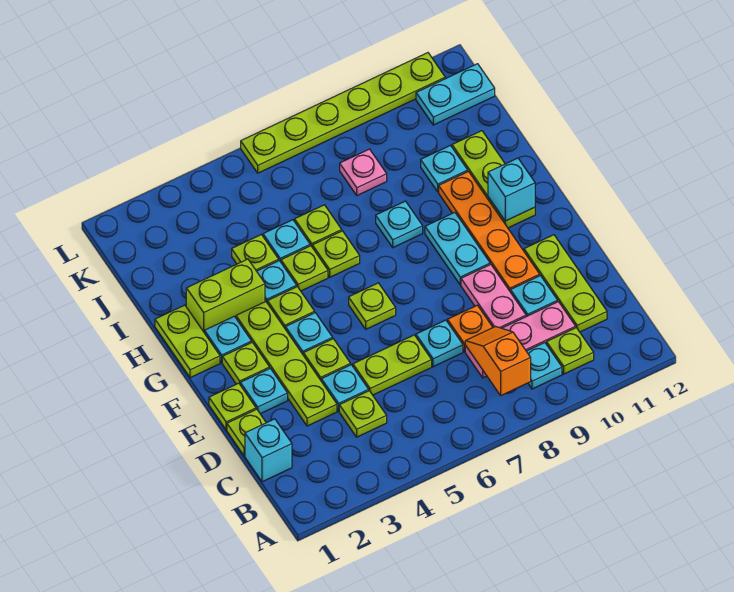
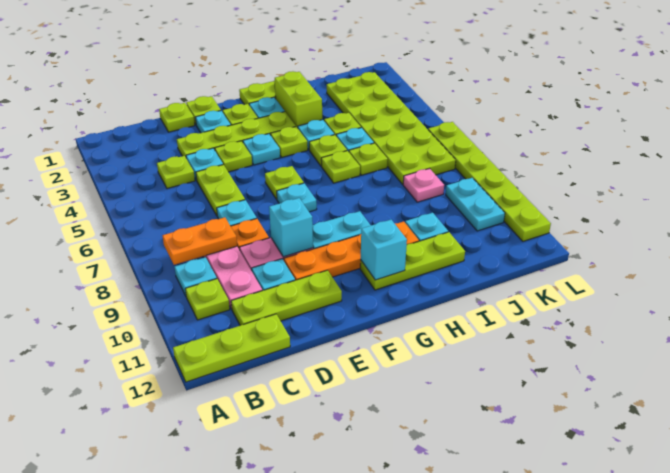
none -> lime plate A12:C12 level 1
orange slope B8:C8 level 2 top B -> orange plate B8:C8 level 2
cyan brick C1 level 1 -> cyan brick E9 level 2
cyan plate H8 level 1 -> cyan plate F7 level 1
none -> lime plate J2:K7 level 1
cyan plate K11:K12 level 1 -> cyan plate K9:K10 level 1

